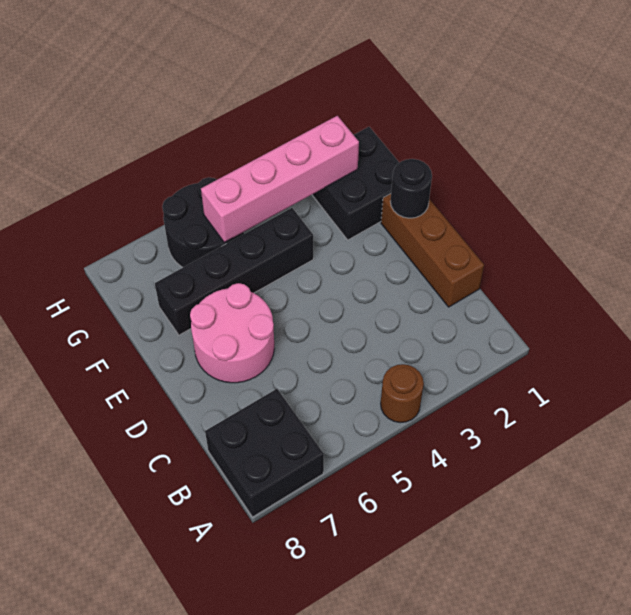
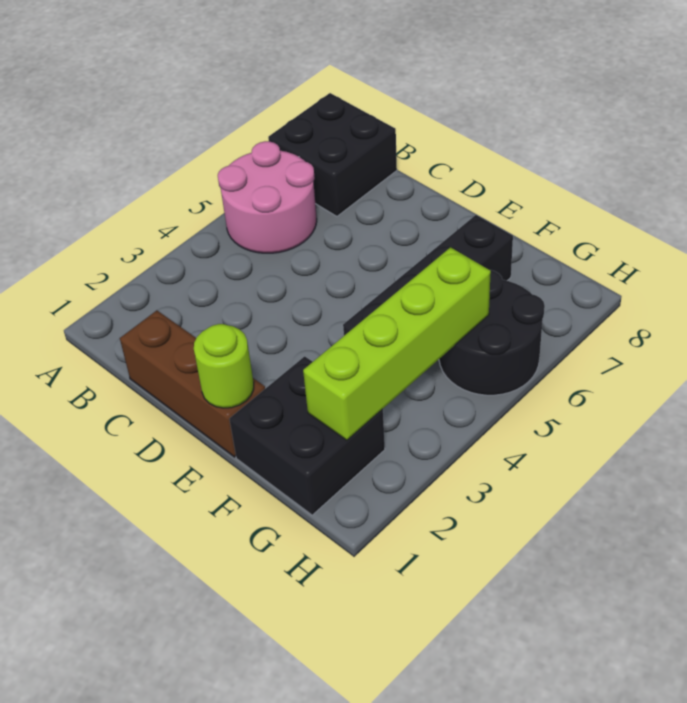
brown round brick A4 level 1 -> none
pink round brick D6:E7 level 1 -> pink round brick A5:B6 level 1
black round brick E1 level 2 -> lime round brick E1 level 2
pink brick G2:G5 level 2 -> lime brick G2:G5 level 2

